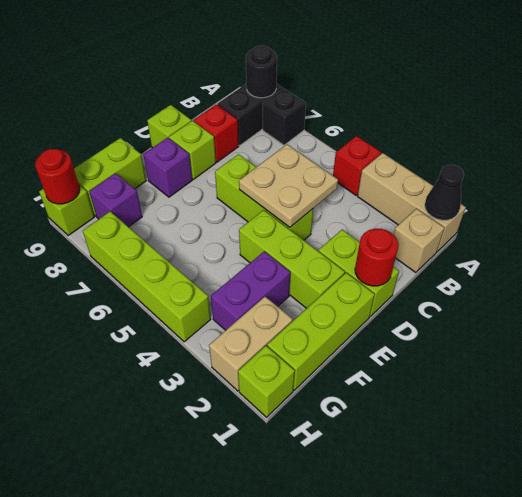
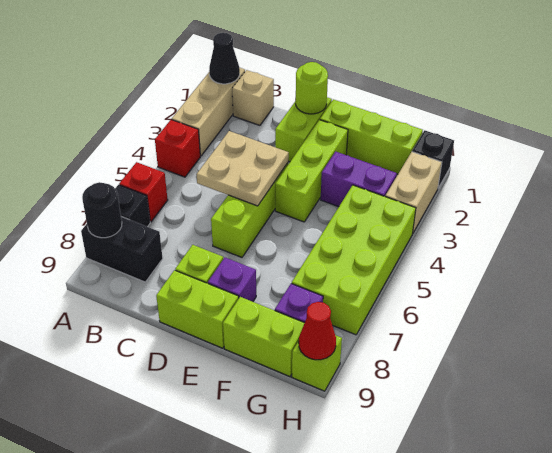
red brick C8 level 1 -> red brick A6 level 1
red round brick D1 level 2 -> lime round brick D1 level 2
lime brick D9 level 1 -> lime brick D9:E9 level 1
tan brick G2:H2 level 1 -> tan brick H2:H3 level 1
lime brick H1 level 1 -> black brick H1 level 1
lime brick H4:H7 level 1 -> lime brick G4:H7 level 1
red round brick H9 level 2 -> red cone H9 level 2

